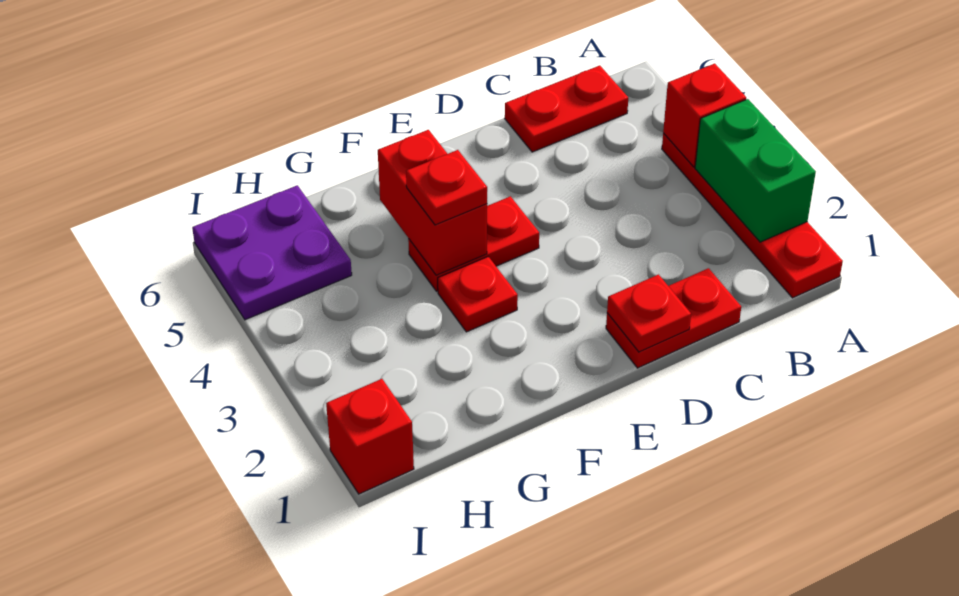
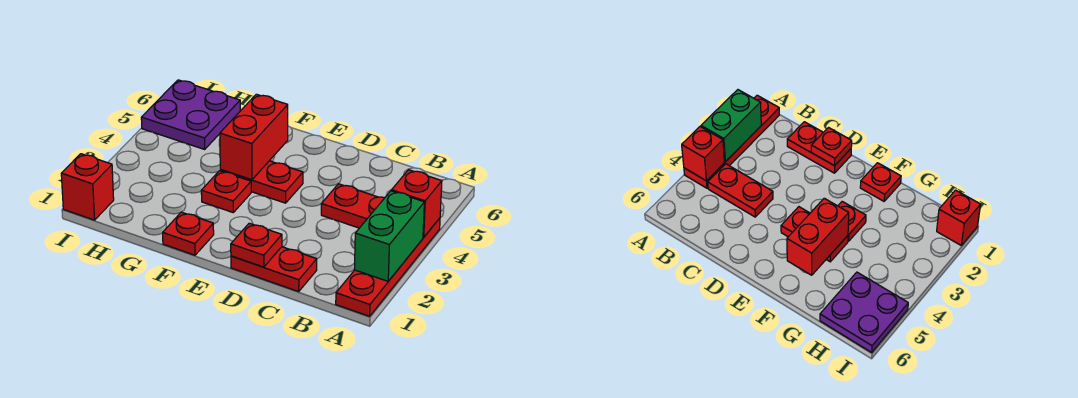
red plate B6:C6 level 1 -> red plate B4:C4 level 1
red plate F4 level 3 -> red plate F1 level 1

